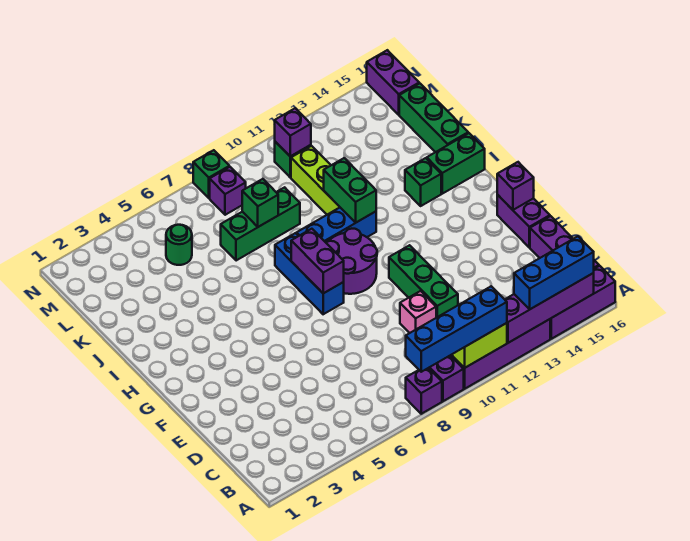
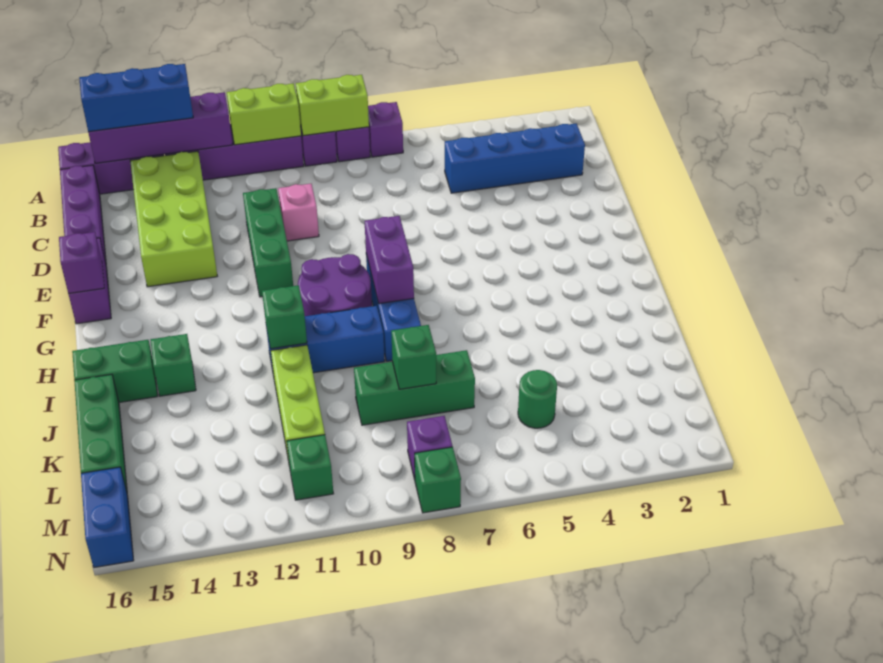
none -> lime brick A8:A9 level 2
blue brick A8:A11 level 3 -> blue brick C2:C5 level 1
none -> lime brick B13:E14 level 1
green brick I11:J11 level 2 -> green brick I11 level 2
purple brick M11 level 2 -> purple brick A7 level 1
purple brick M16:N16 level 1 -> blue brick M16:N16 level 1

